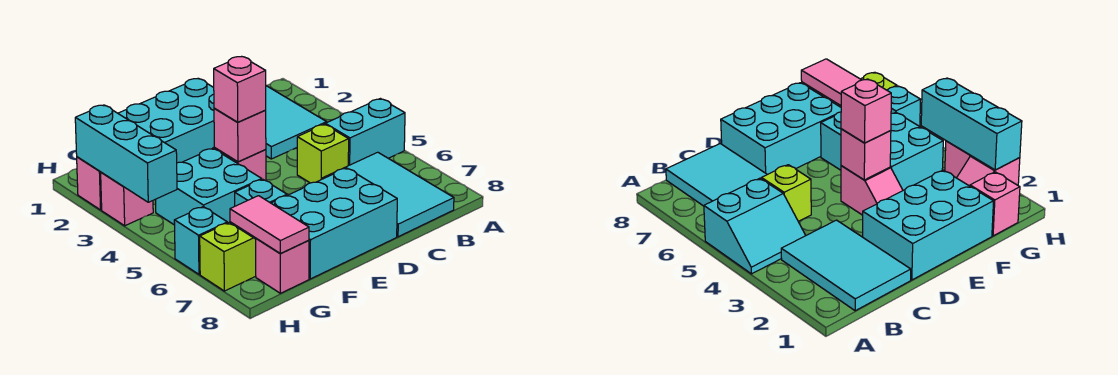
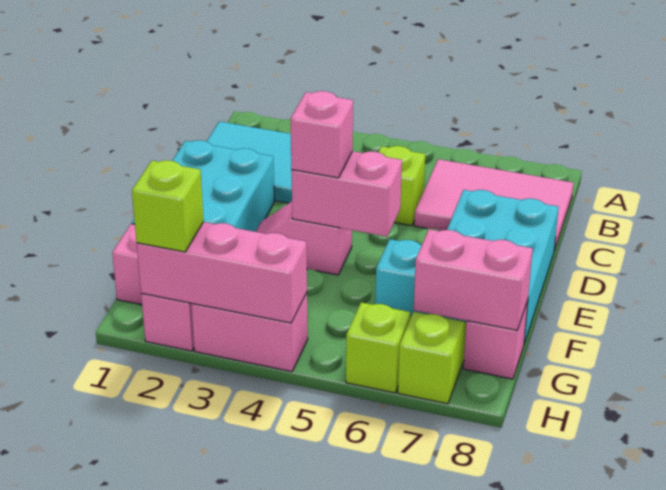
cyan slope A4:B5 level 1 top 5 -> none
cyan tile B6:C8 level 1 -> pink tile B6:C8 level 1
pink brick E4 level 2 -> pink brick E4:E5 level 2
cyan brick F4:G5 level 1 -> none
pink tile G7:G8 level 2 -> pink brick G7:G8 level 2
cyan brick H2:H4 level 2 -> pink brick H2:H4 level 2
none -> lime brick H2 level 3
pink brick H3 level 1 -> pink brick H3:H4 level 1
cyan brick H6 level 1 -> lime brick H6 level 1

